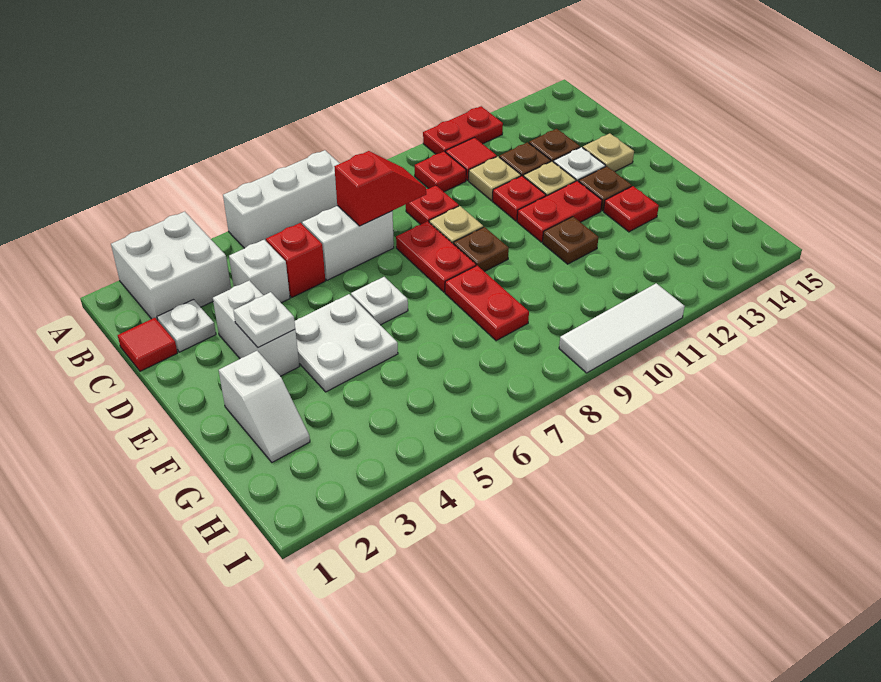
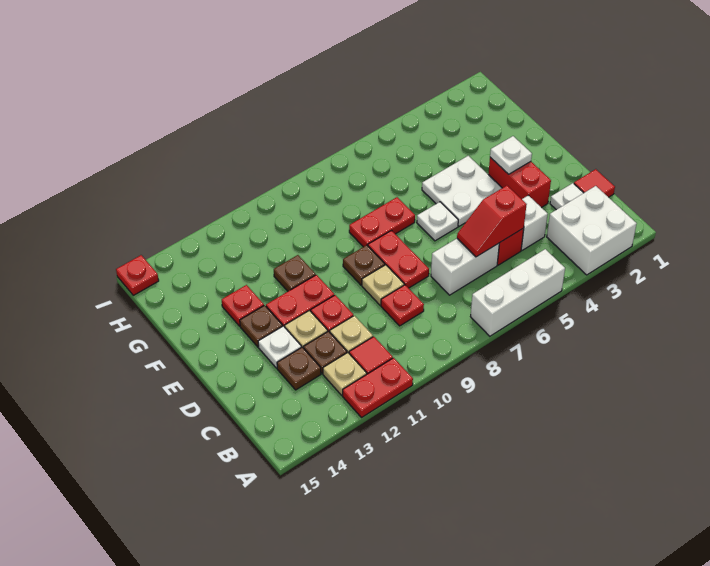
red plate B10 level 1 -> red plate I15 level 1
red slope C7:C8 level 2 top 7 -> red slope C5:C6 level 2 top 5
white brick D3:E3 level 1 -> red brick D3:E3 level 1
tan plate D14 level 1 -> tan plate B12 level 1
white slope F2:G2 level 1 top F -> none
red plate F8:G8 level 1 -> red plate F7:F8 level 1
white tile I9:I11 level 1 -> none

